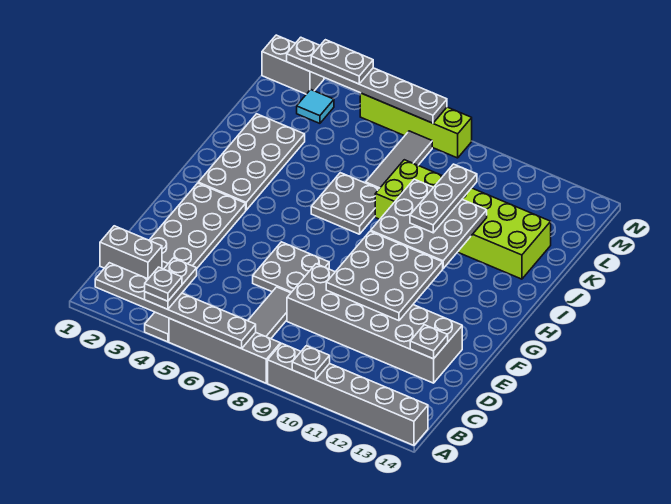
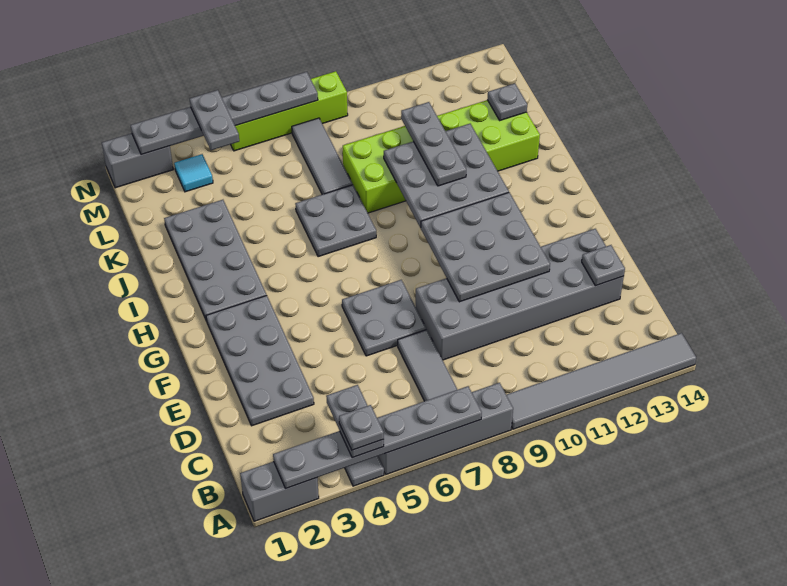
grey brick A9:A14 level 1 -> grey tile A9:A14 level 1
grey plate A10 level 2 -> grey plate K13 level 2
grey brick C1:C2 level 1 -> grey brick A1:A2 level 1
grey plate N3:N4 level 3 -> grey plate M4:N4 level 3

